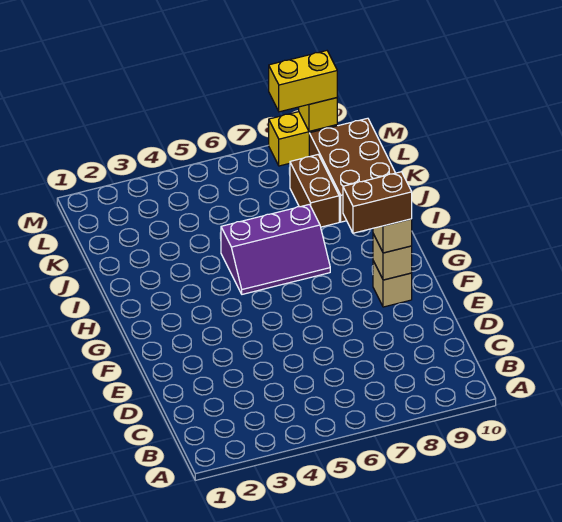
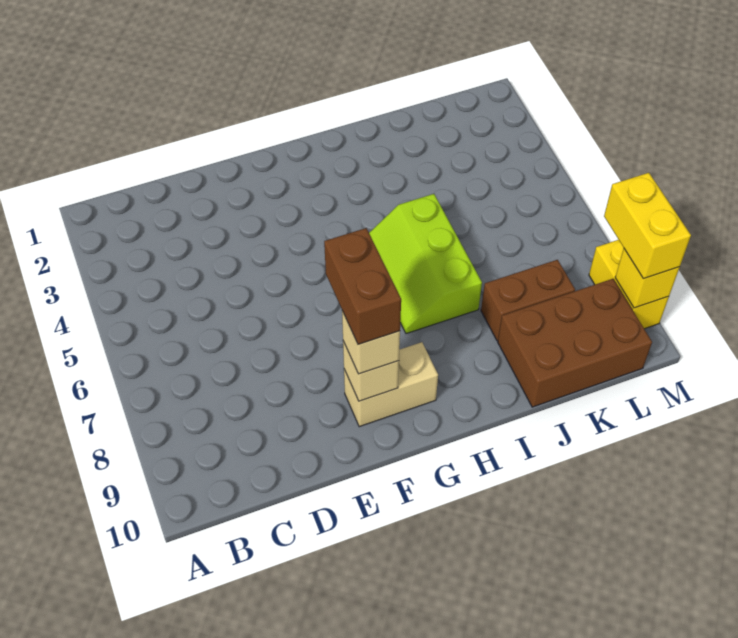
tan brick F9 level 1 -> tan brick F9:G9 level 1
purple slope H5:I7 level 1 top I -> lime slope H5:I7 level 1 top I

